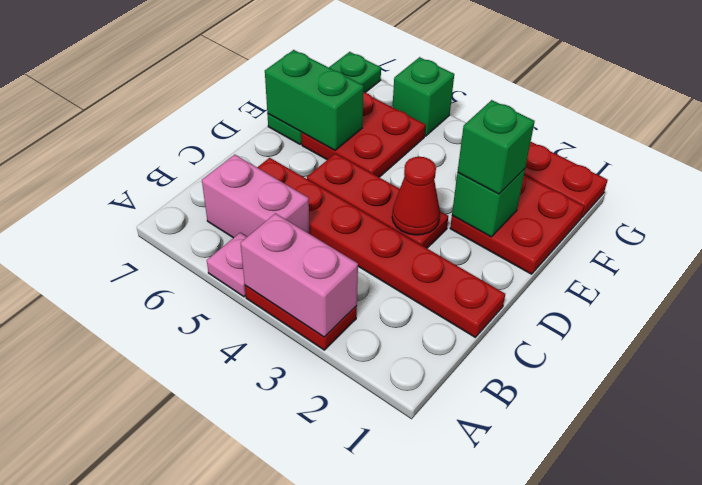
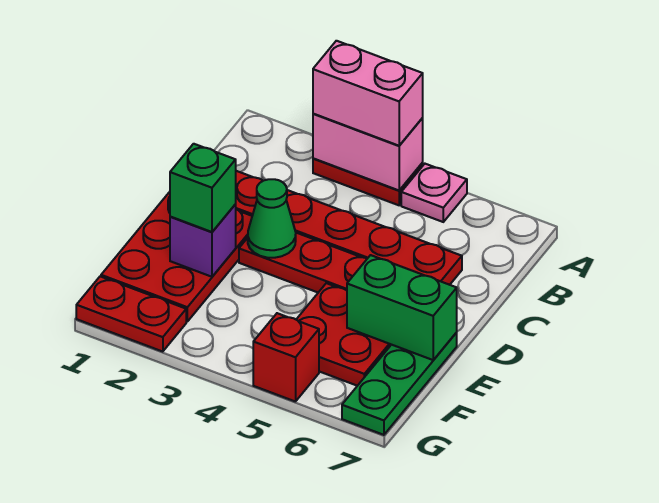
pink brick B5:B6 level 1 -> pink brick A3:A4 level 3
red cone D3 level 2 -> green cone D3 level 2
red plate E1:F2 level 1 -> red plate D1:F2 level 1
green brick E2 level 2 -> purple brick E2 level 2
green brick G5 level 1 -> red brick G5 level 1

